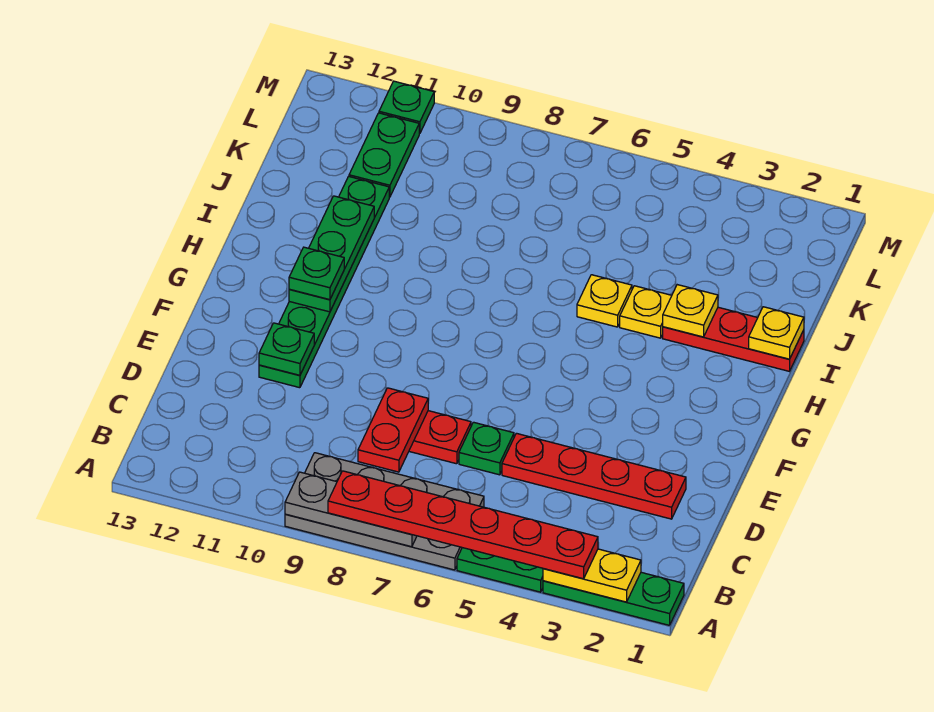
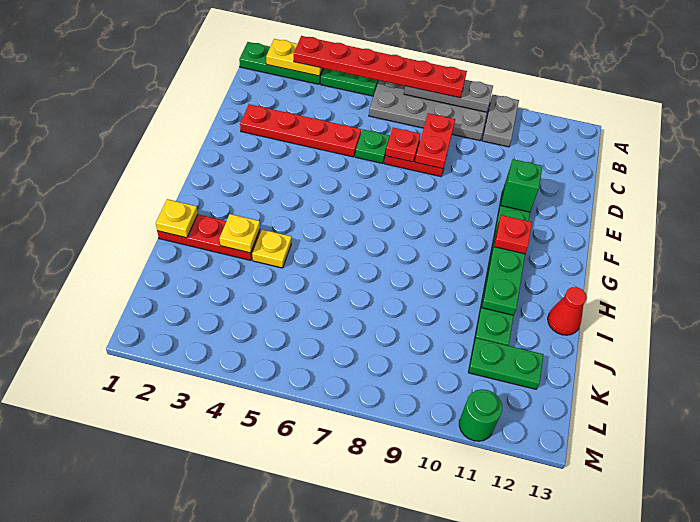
none -> grey plate A10:B10 level 1
none -> red plate D7 level 2
green plate E11 level 2 -> green brick E11 level 2
green plate G11 level 3 -> red plate G11 level 3
yellow plate I5 level 1 -> none
none -> red cone I13 level 1
green plate K11:L11 level 1 -> green plate K11:K12 level 1
green plate M11 level 1 -> green round brick M11 level 1

